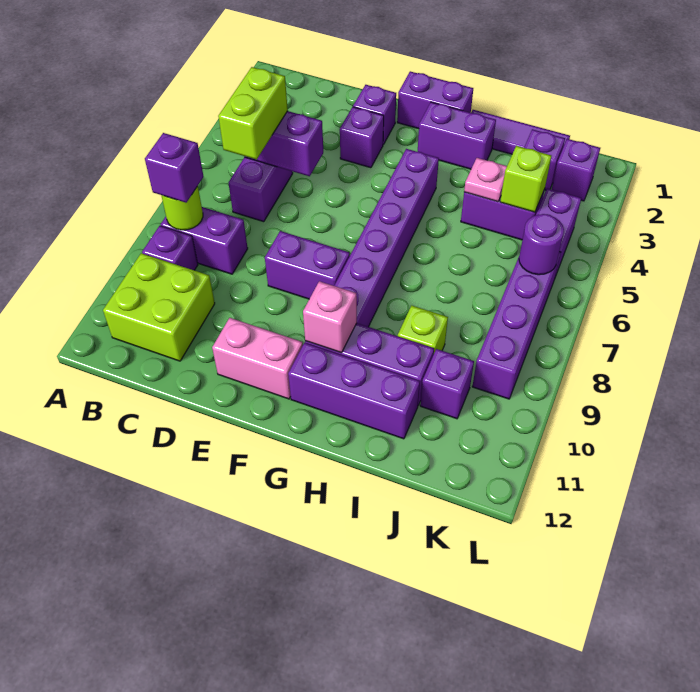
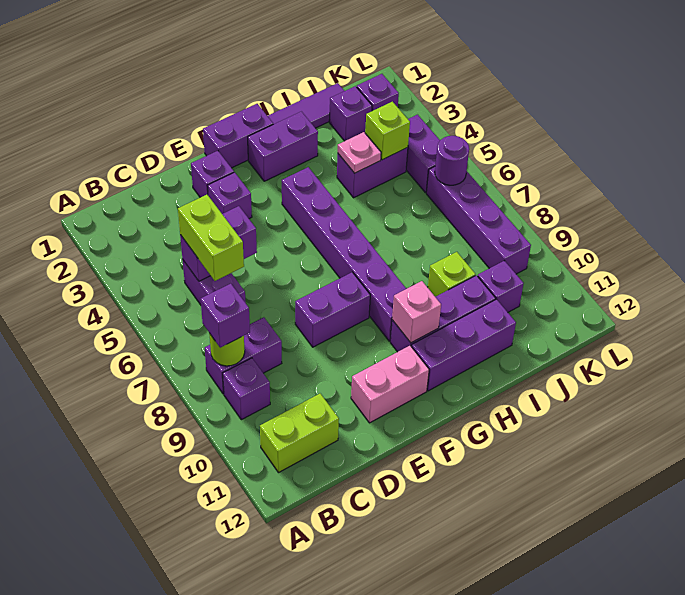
lime brick B10:C11 level 1 -> lime brick B11:C11 level 1

